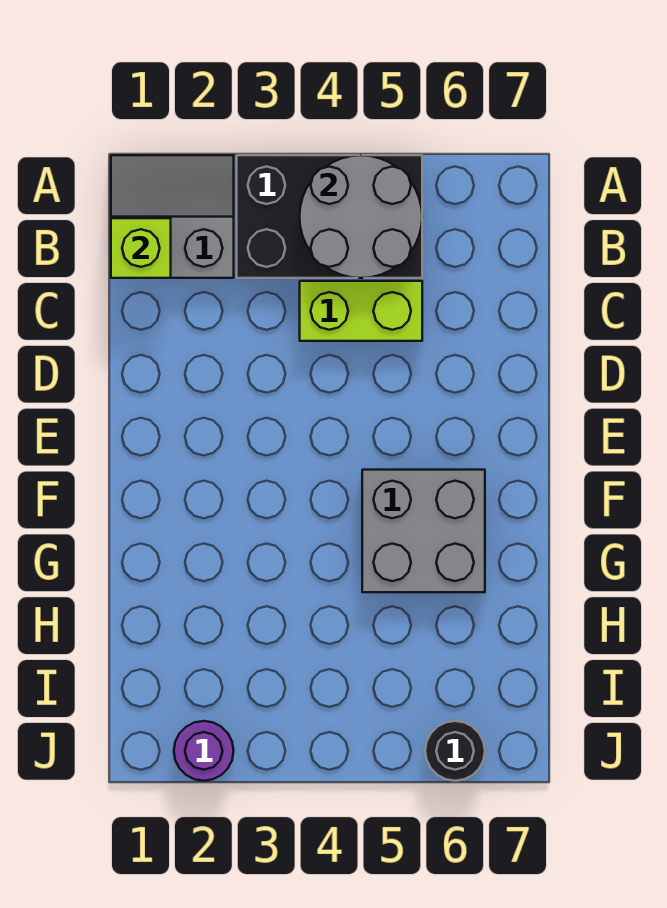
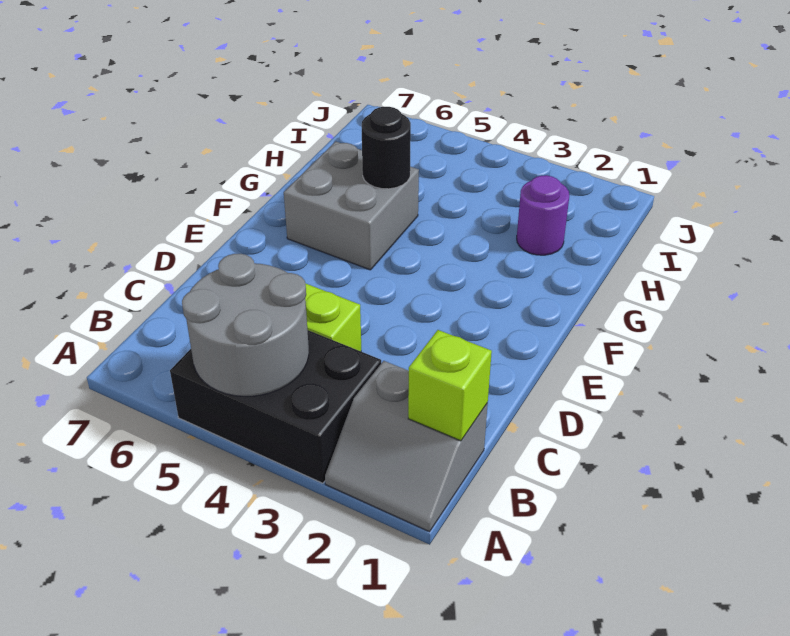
purple round brick J2 level 1 -> purple round brick H2 level 1
black round brick J6 level 1 -> black round brick G5 level 2

